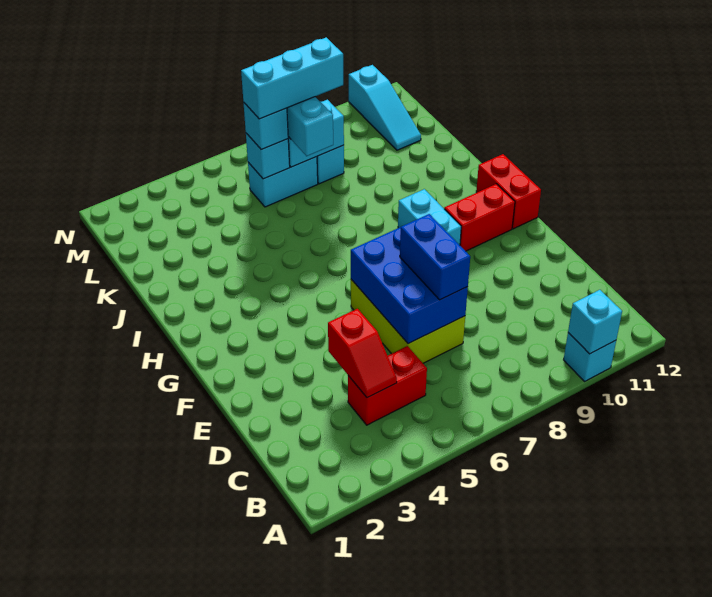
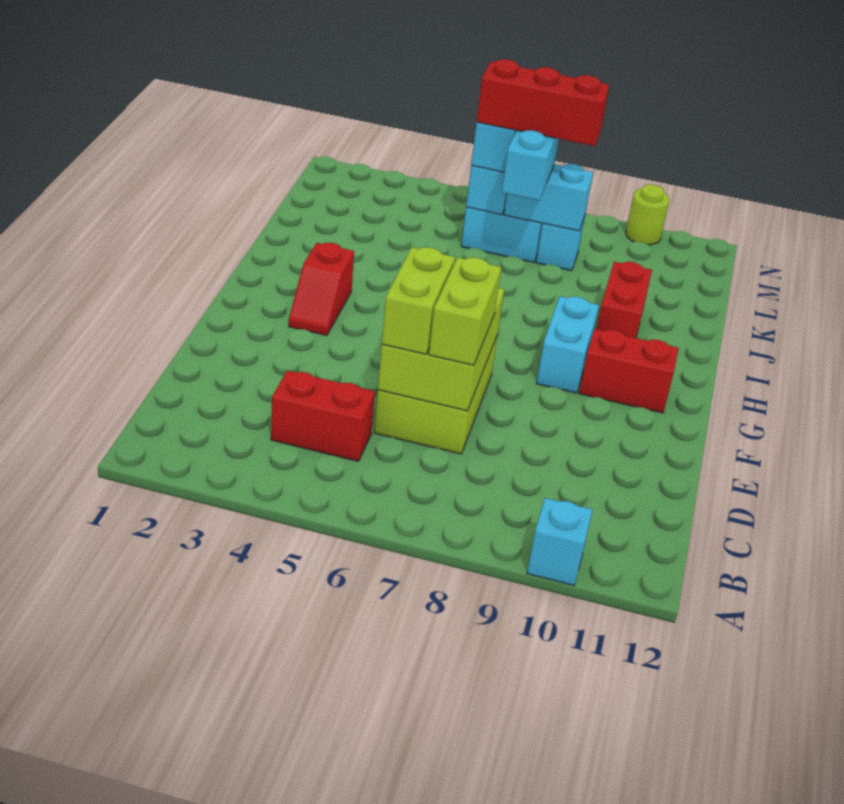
cyan brick A10 level 2 -> none
red slope C4:D4 level 2 top D -> red slope G3:H3 level 1 top H
blue brick D6:F7 level 2 -> lime brick D6:F7 level 2
none -> lime brick D6:E6 level 3
blue brick D7:E7 level 3 -> lime brick D7:E7 level 3
red brick G12:H12 level 1 -> red brick I10:J10 level 1
cyan brick L6:L8 level 4 -> red brick L6:L8 level 4
cyan slope L11:N11 level 1 top N -> none
none -> lime round brick N10 level 1

